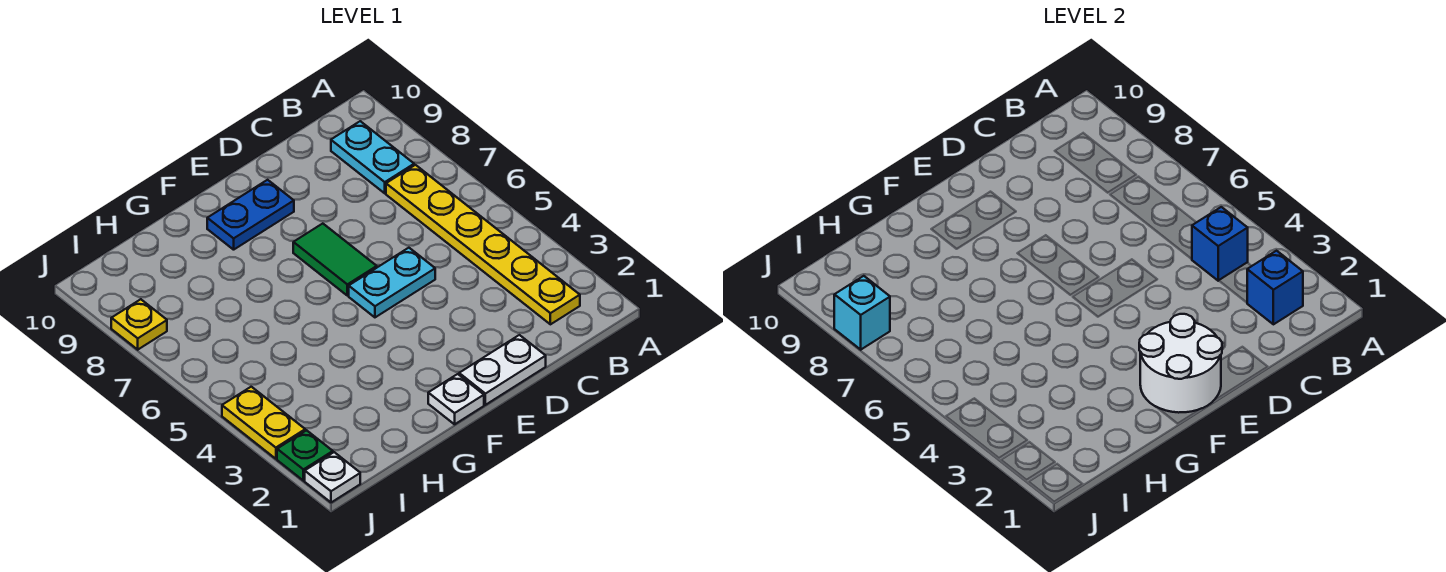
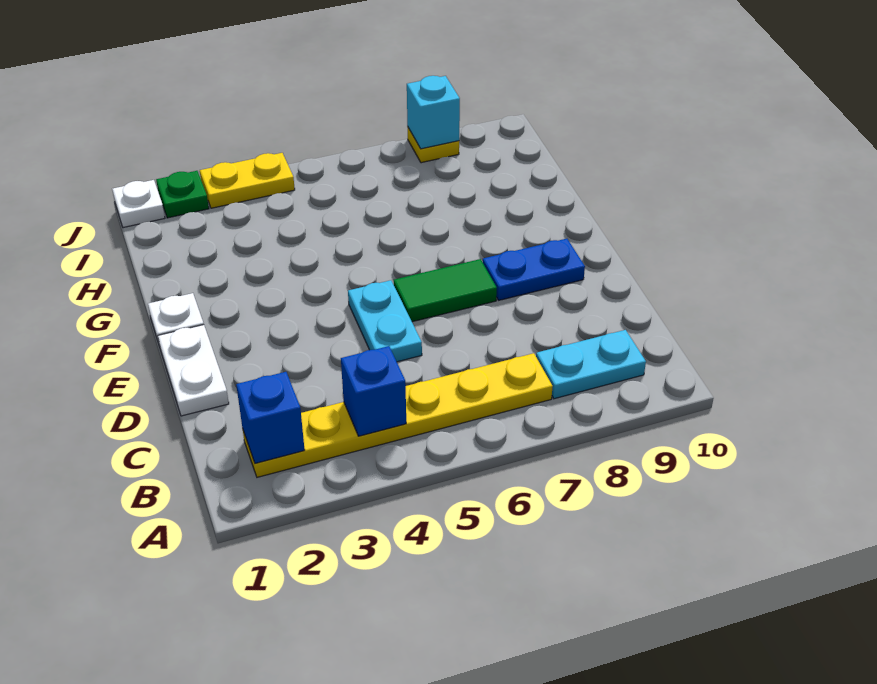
white round brick E1:F2 level 2 -> none
blue plate E9:F9 level 1 -> blue plate E8:E9 level 1

